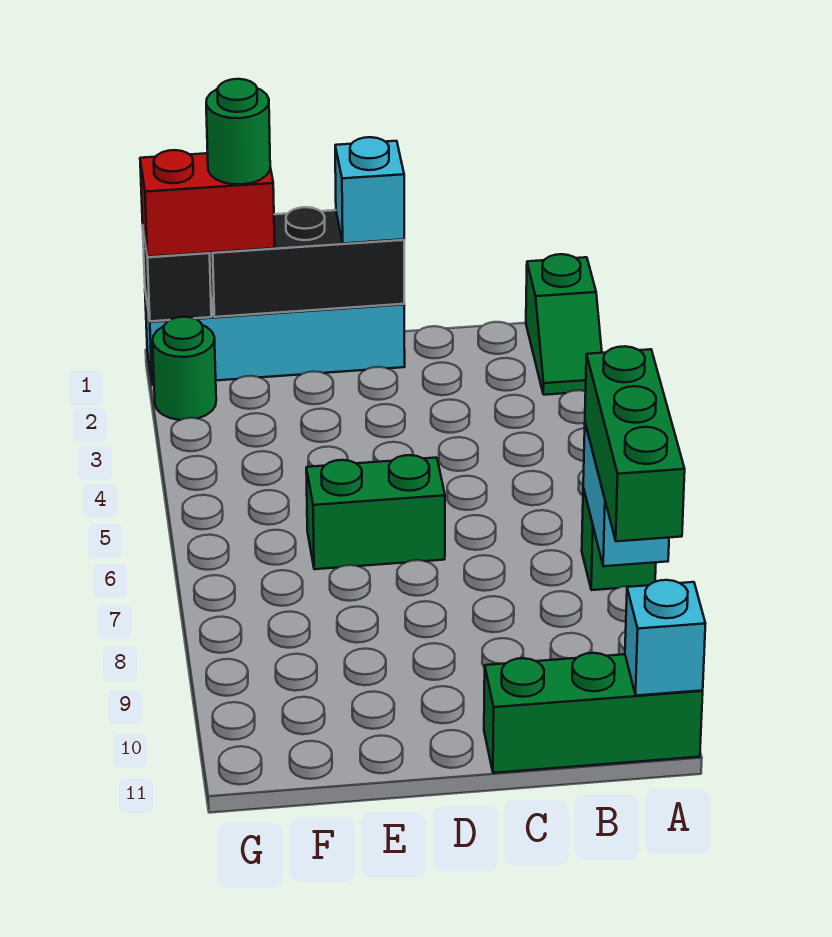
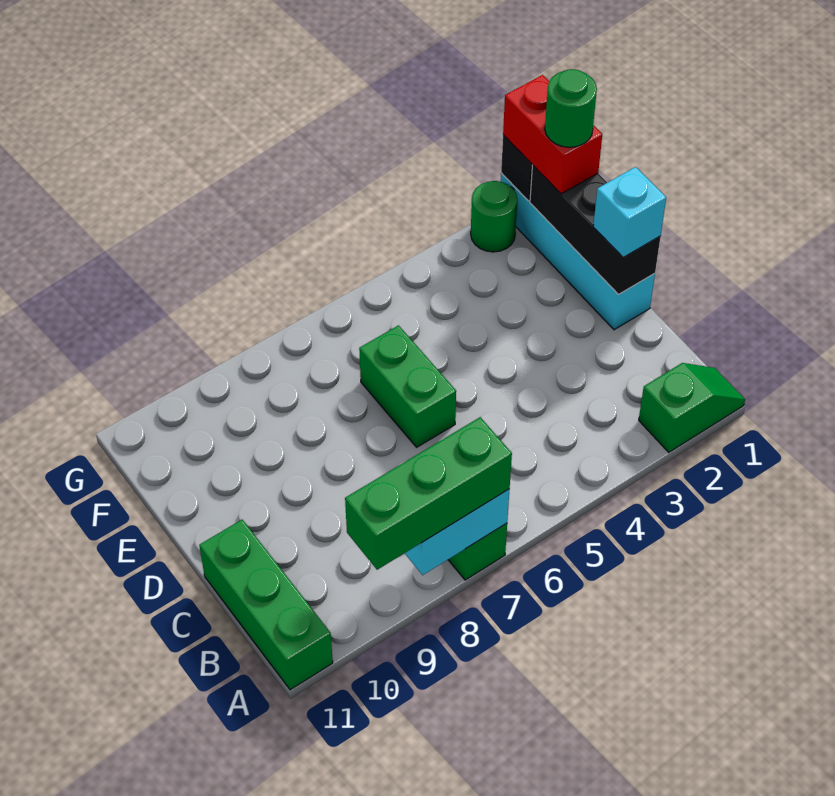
green slope A1:A2 level 1 top 1 -> green slope A1:A2 level 1 top 2
cyan brick A11 level 2 -> none

